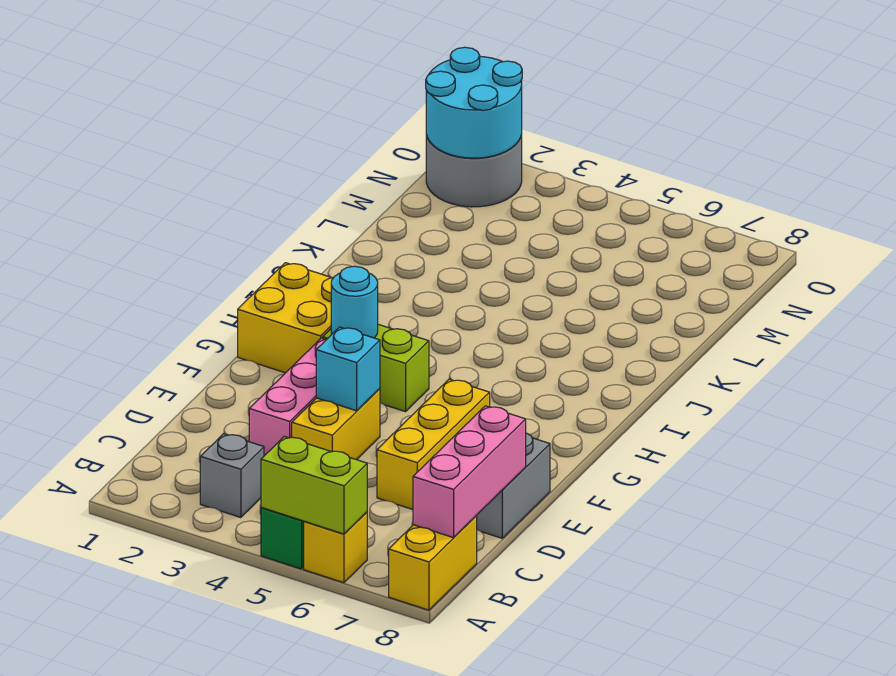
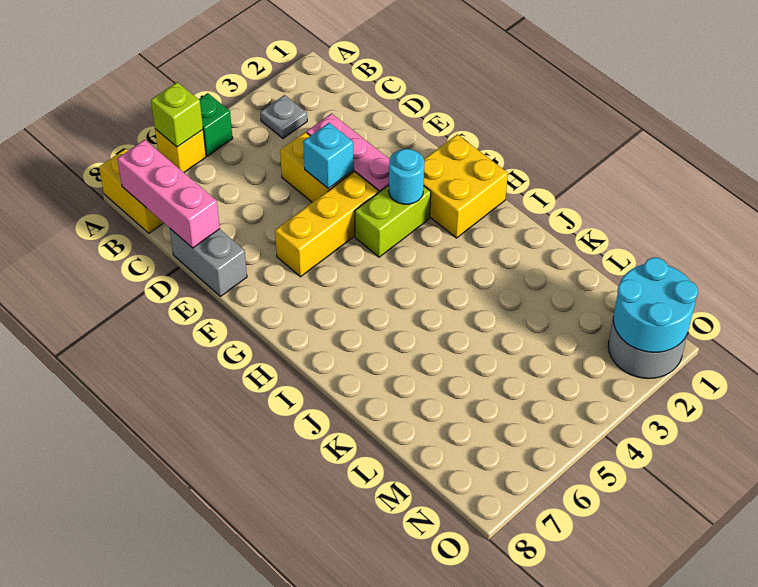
lime brick A5:A6 level 2 -> lime brick A6 level 2
grey brick B3 level 1 -> grey plate B3 level 1
yellow brick D6:F6 level 1 -> yellow brick F4:F6 level 1

